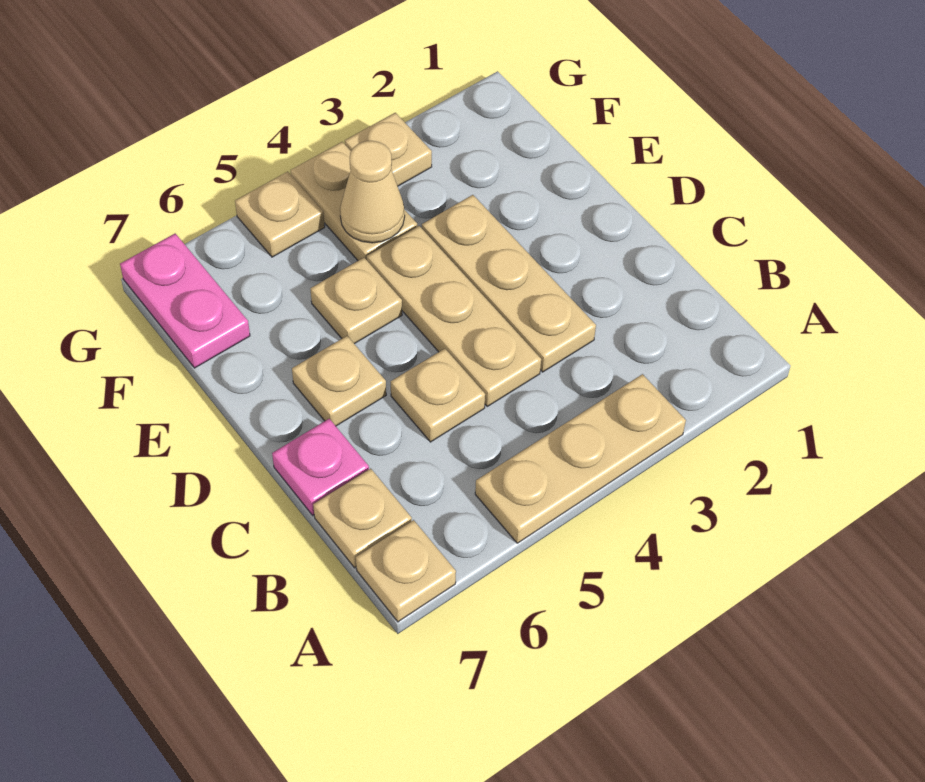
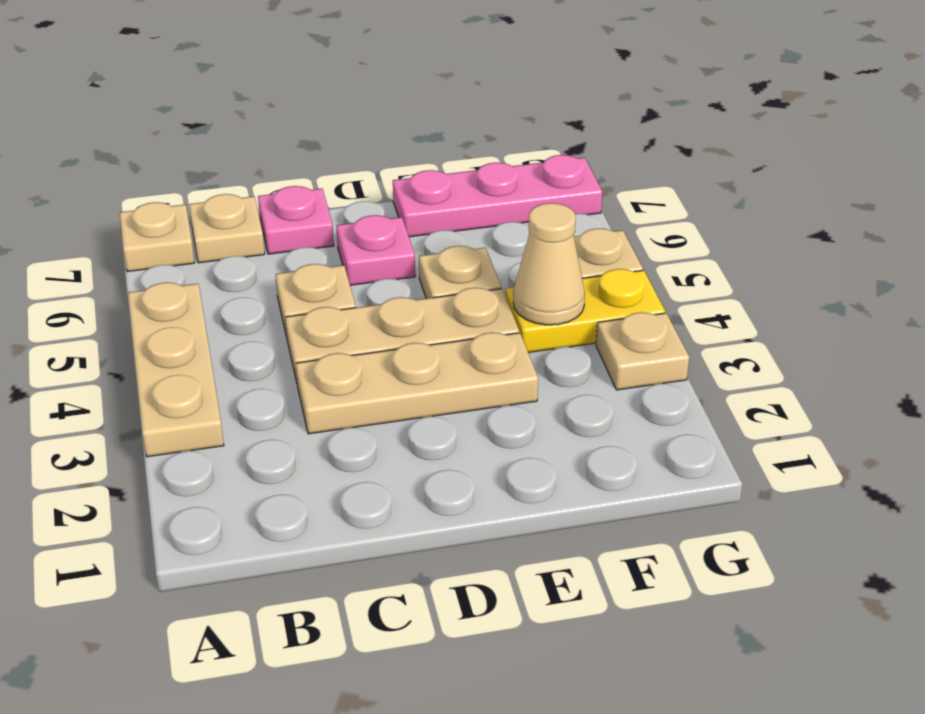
tan plate D6 level 1 -> pink plate D6 level 1
tan plate F4:G4 level 1 -> yellow plate F4:G4 level 1
pink plate F7:G7 level 1 -> pink plate E7:G7 level 1

